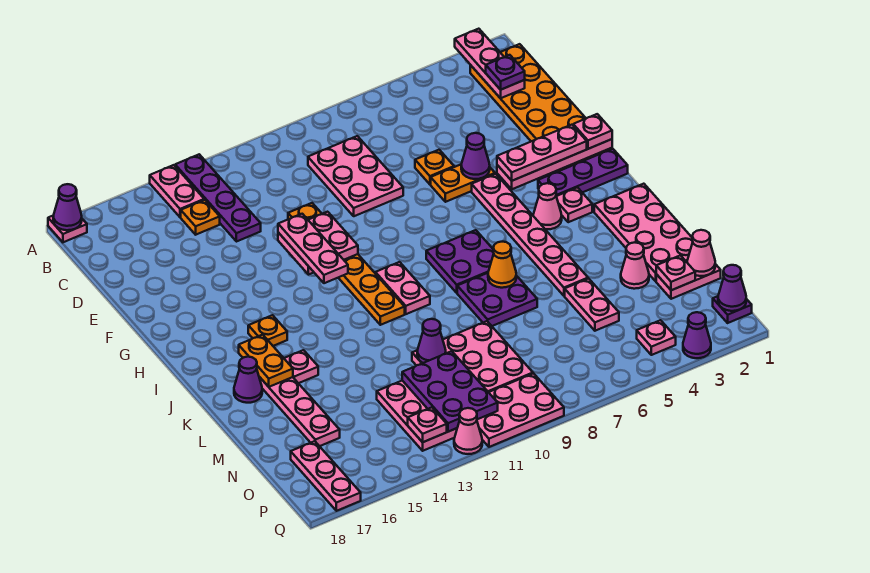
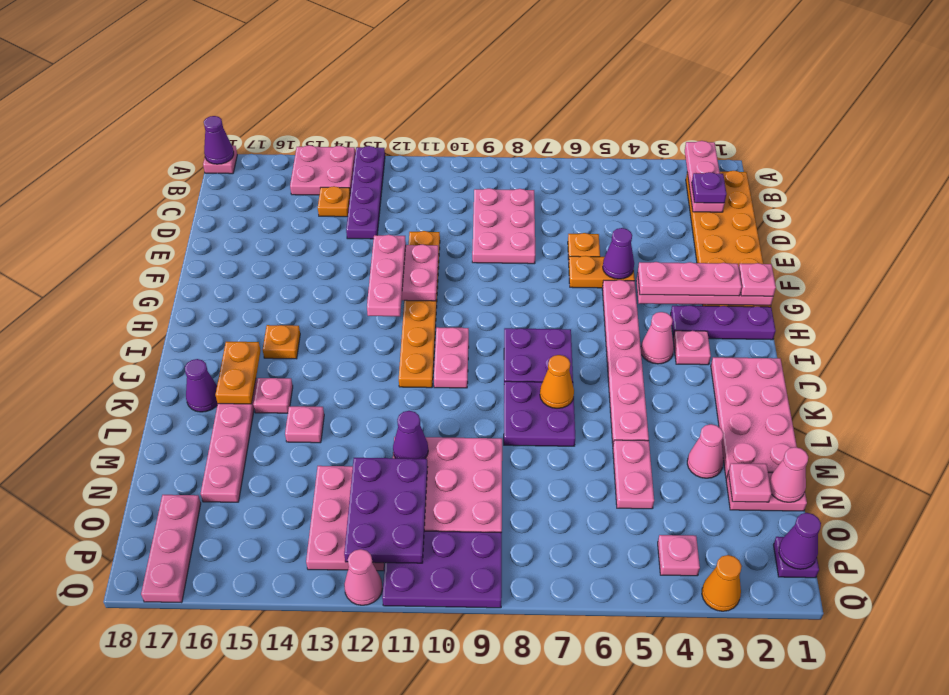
pink plate A14:B14 level 1 -> pink plate A14:B15 level 1
pink plate P9:Q11 level 1 -> purple plate P9:Q11 level 1
pink plate P13 level 2 -> pink plate L14 level 1
purple cone Q3 level 1 -> orange cone Q3 level 1

